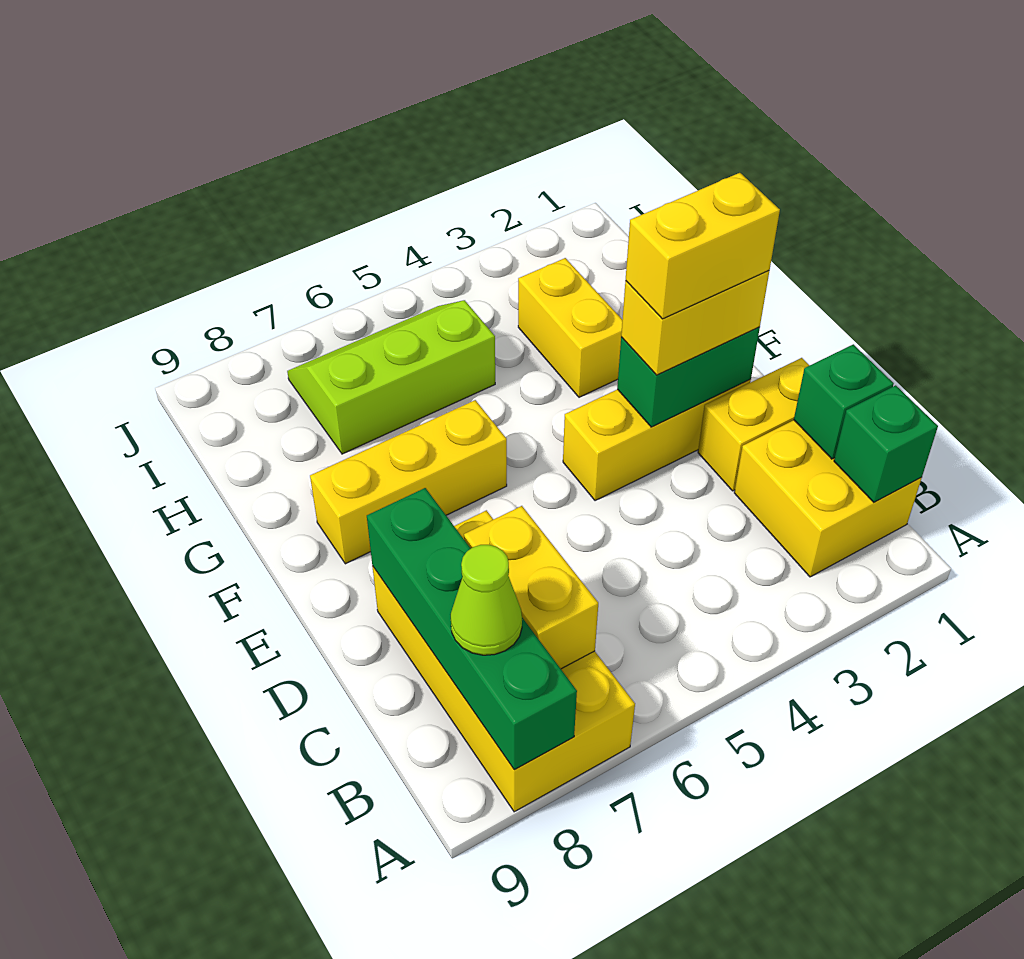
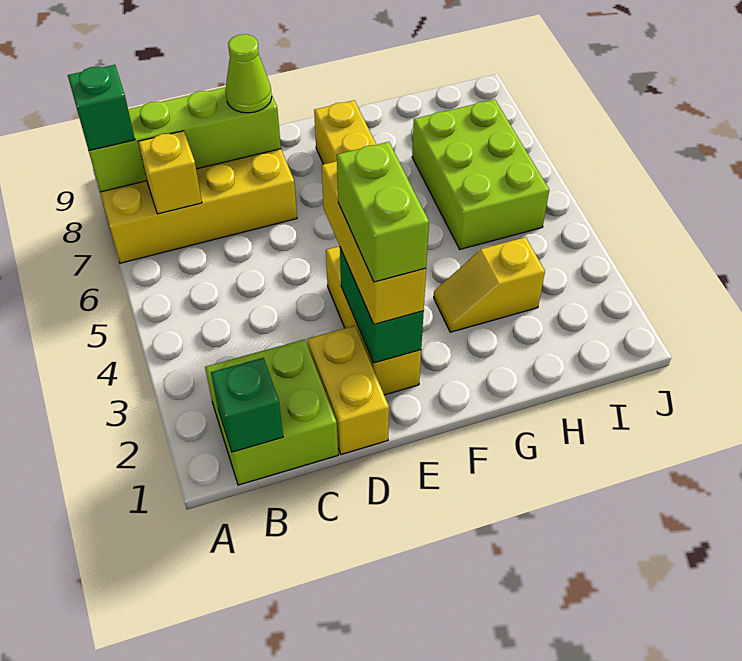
green brick A8:D8 level 2 -> lime brick A8:D8 level 2
yellow brick B1:C2 level 1 -> lime brick B1:C2 level 1
yellow brick B7:C7 level 2 -> yellow brick B7 level 2
lime cone B8 level 3 -> lime cone D8 level 3
green brick C1 level 2 -> green brick A8 level 3
yellow brick E2:E3 level 3 -> yellow brick E2:E4 level 3
yellow brick E2:E3 level 4 -> lime brick E2:E3 level 4
yellow brick G3:H3 level 1 -> yellow slope G3:H3 level 1 top H
lime slope H5:I7 level 1 top H -> lime brick H5:I7 level 1

